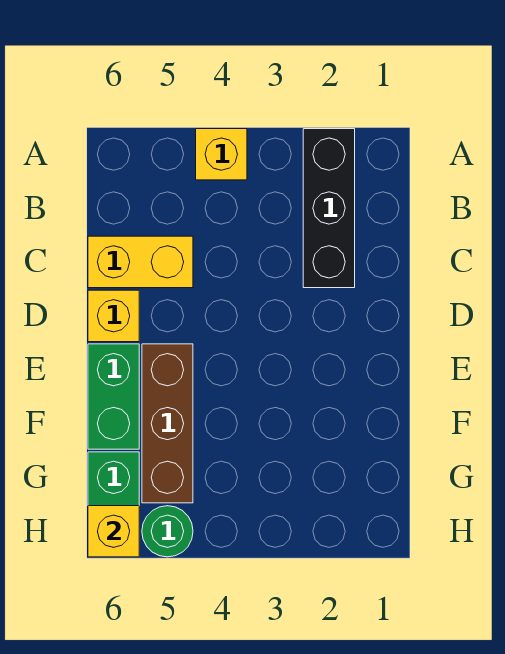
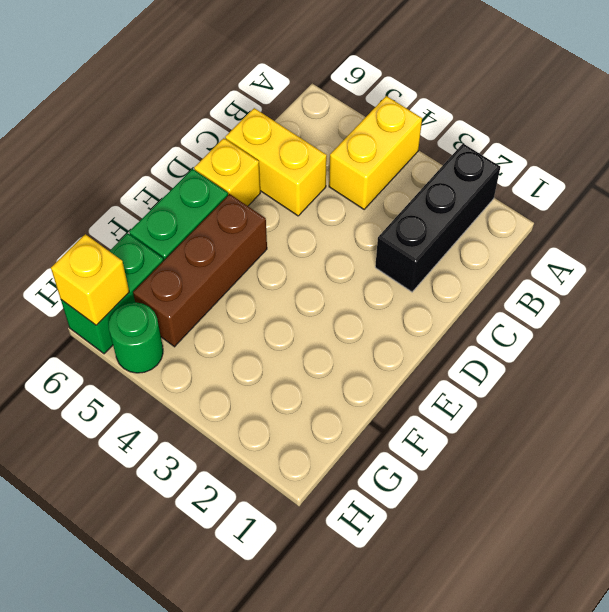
yellow brick A4 level 1 -> yellow brick A4:B4 level 1

